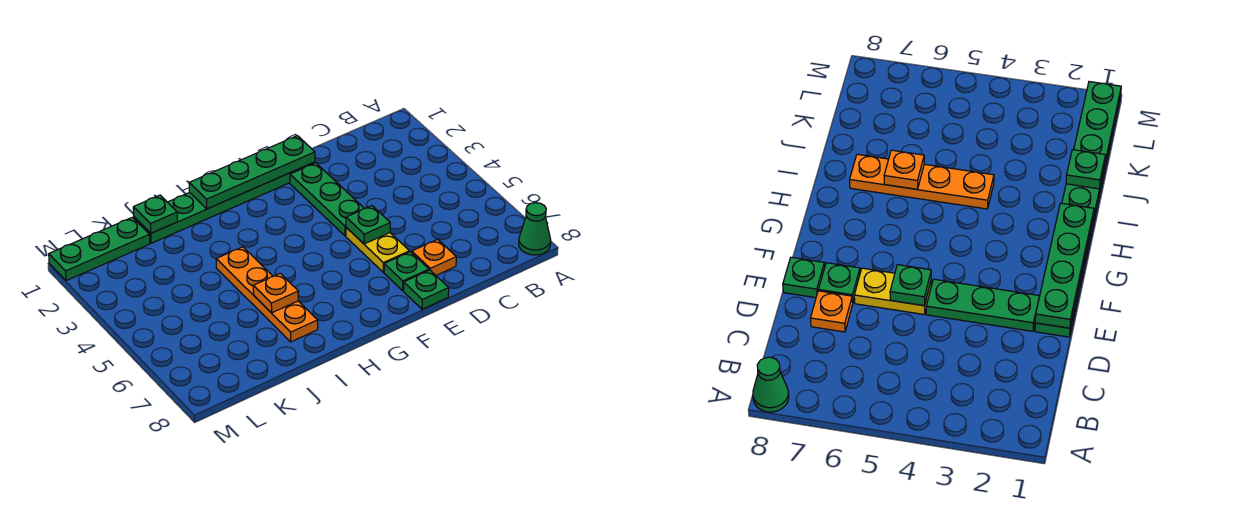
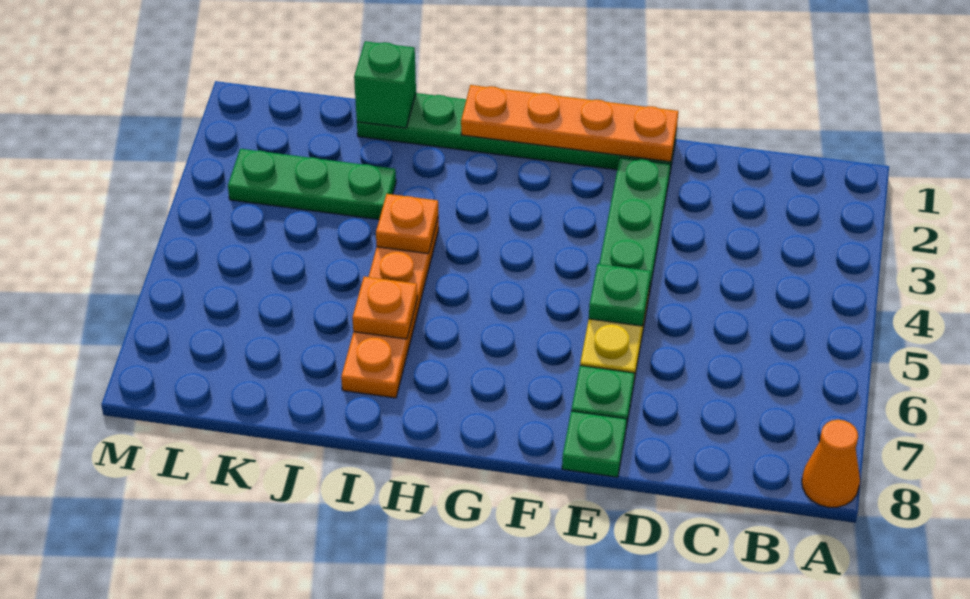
green cone A8 level 1 -> orange cone A8 level 1
orange plate D7 level 1 -> orange plate I4 level 2
green plate E1:H1 level 2 -> orange plate E1:H1 level 2
green plate J1 level 2 -> green brick J1 level 2
green plate K1:M1 level 1 -> green plate J3:L3 level 1

